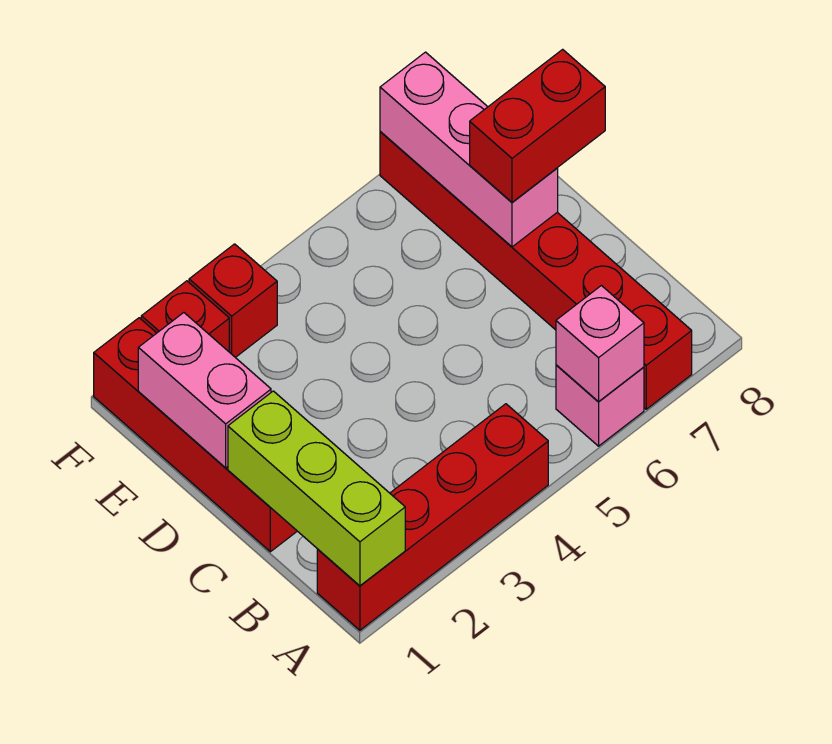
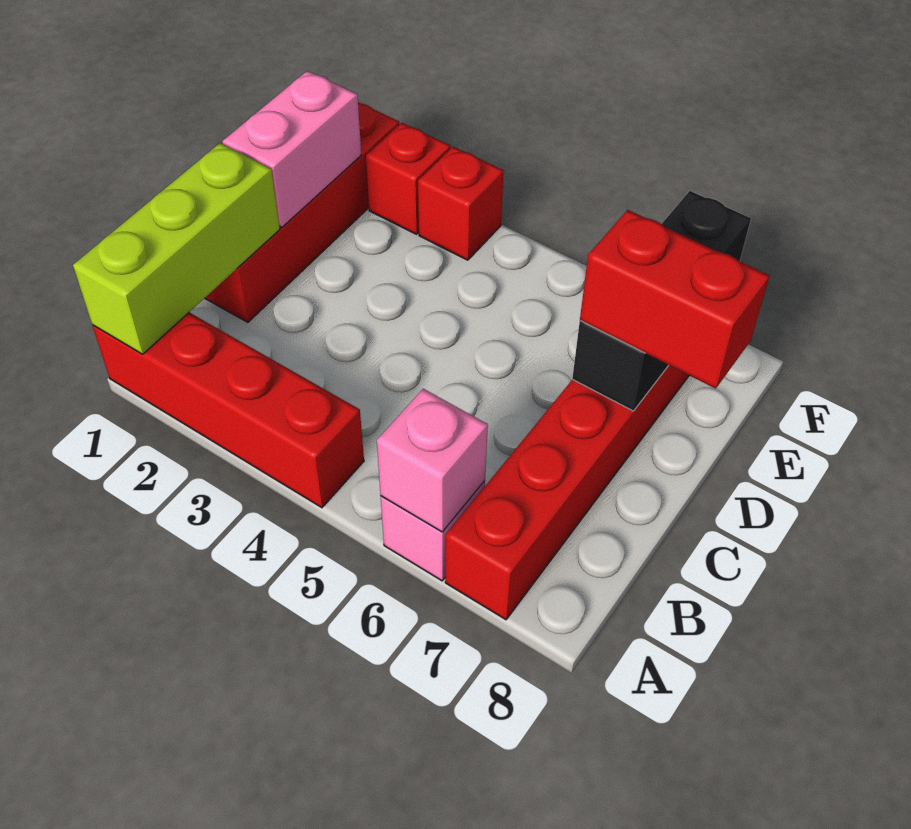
pink brick D7:F7 level 2 -> black brick D7:F7 level 2

